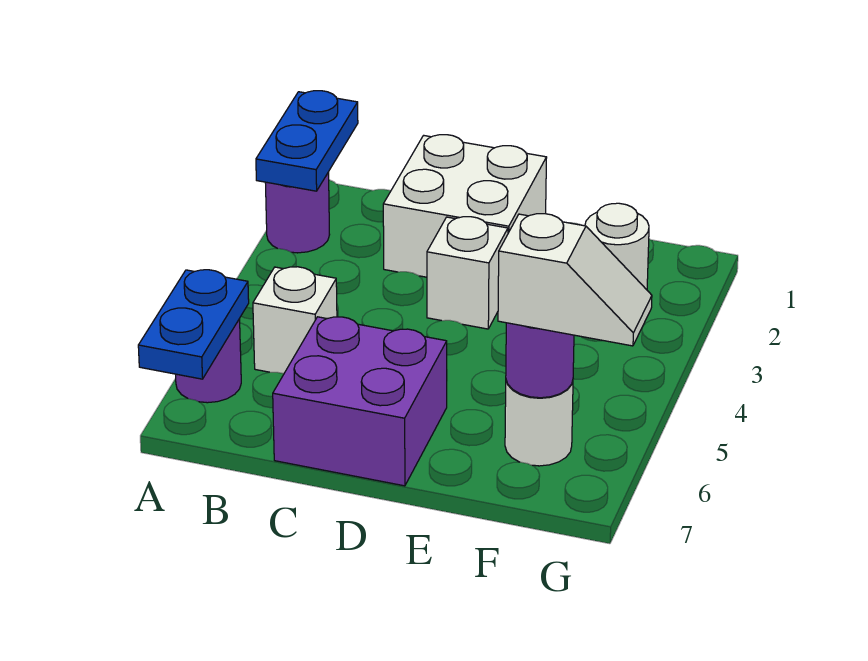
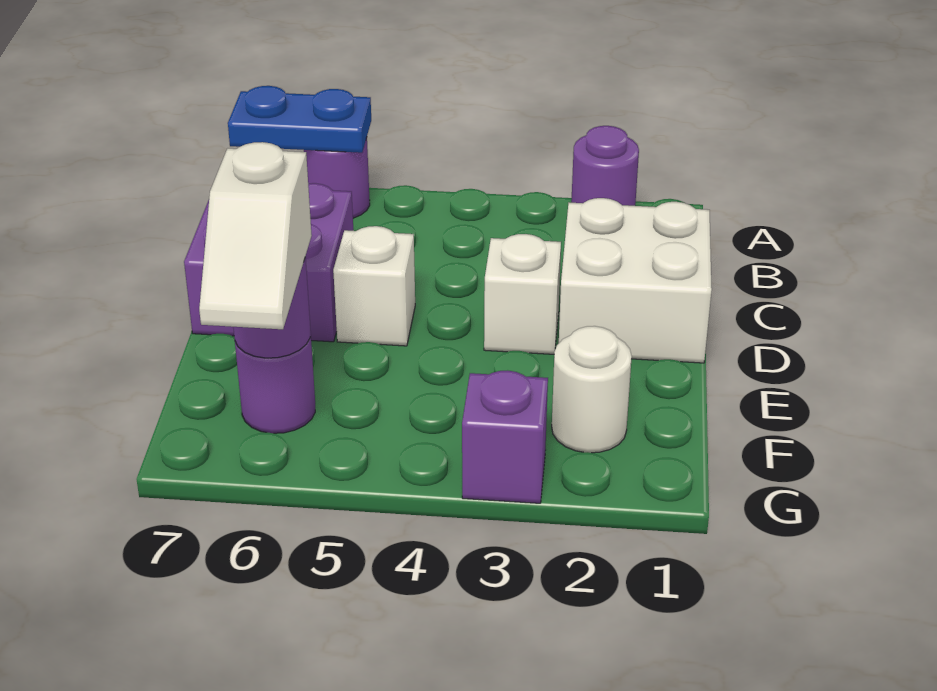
blue plate A1:A2 level 2 -> none
white brick B5 level 1 -> white brick D5 level 1
white round brick F6 level 1 -> purple round brick F6 level 1
none -> purple brick G3 level 1

